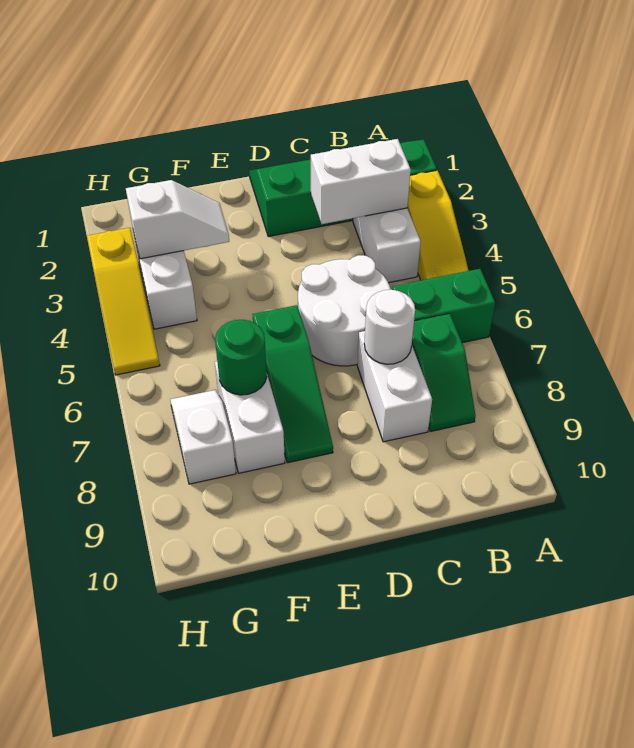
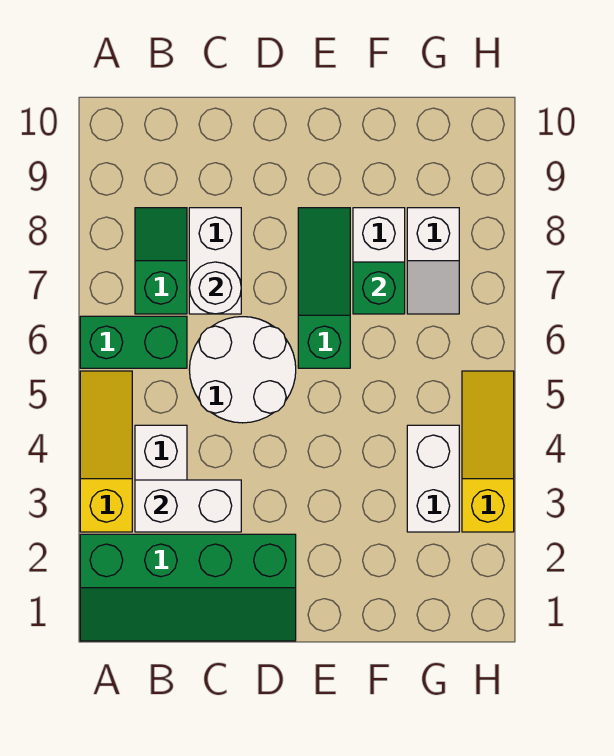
white slope F3:G3 level 2 top G -> none
green round brick F7 level 2 -> green brick F7 level 2

